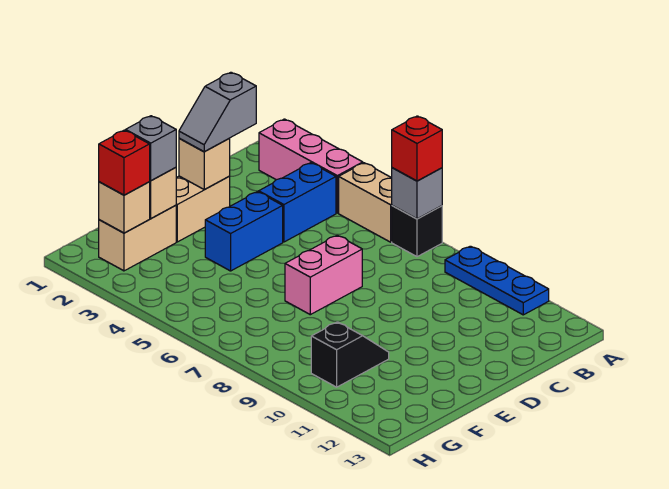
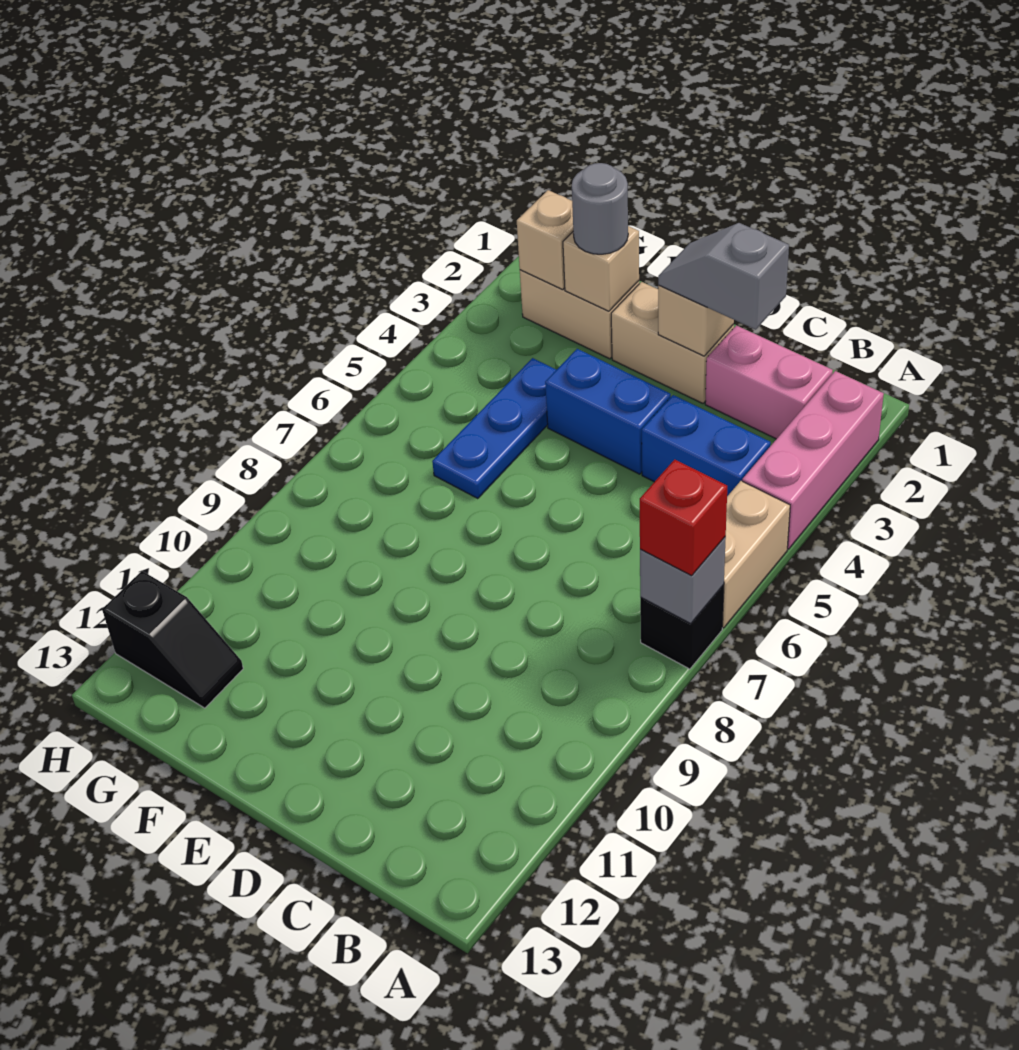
blue plate A9:A11 level 1 -> blue plate F4:F6 level 1
pink brick D7:E7 level 1 -> pink brick B2:C2 level 1
grey brick F2 level 3 -> grey round brick F2 level 3
black slope F10:G10 level 1 top G -> black slope G12:H12 level 1 top H
red brick G2 level 3 -> none

